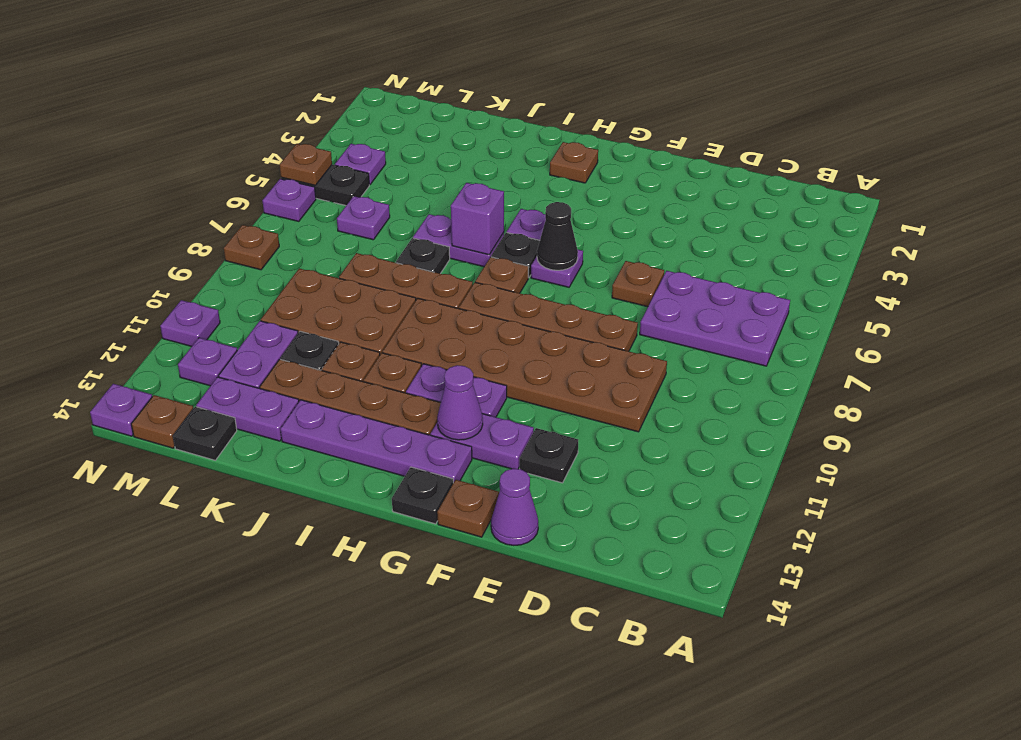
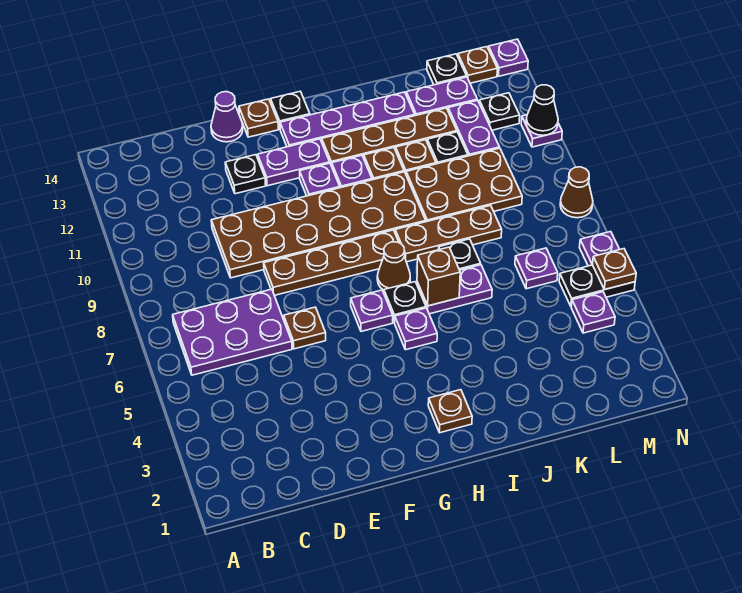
black cone G6 level 2 -> black cone N11 level 2
purple cone G12 level 2 -> none
brown plate H7 level 1 -> brown cone H7 level 1
purple brick I6 level 2 -> brown brick I6 level 2
purple plate M12 level 1 -> black plate M12 level 1
brown plate N8 level 1 -> brown cone N8 level 1

